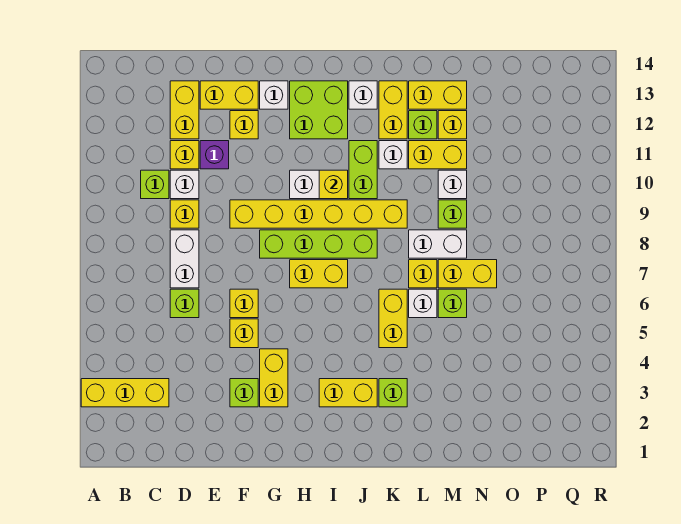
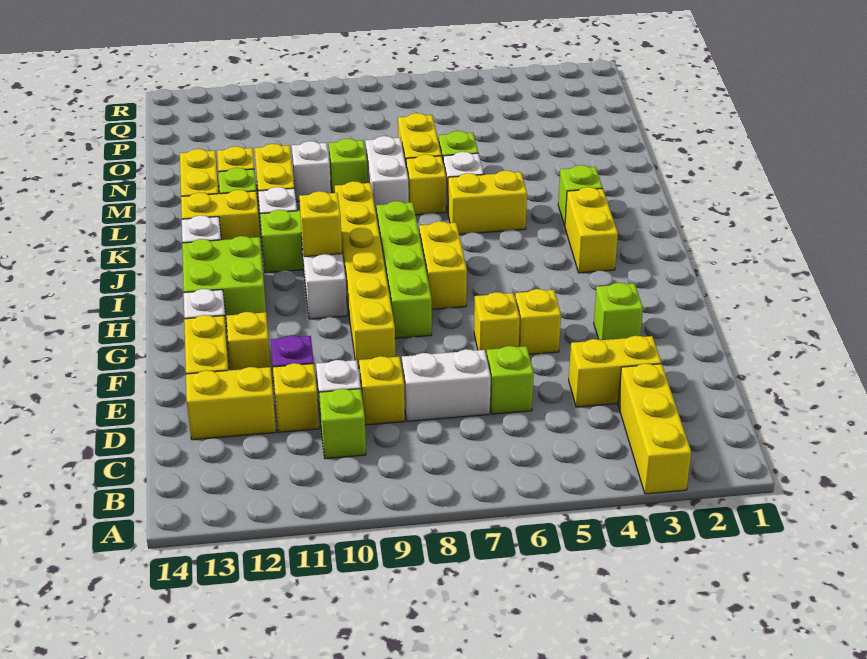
yellow brick G3:G4 level 1 -> yellow brick D3:D4 level 1

